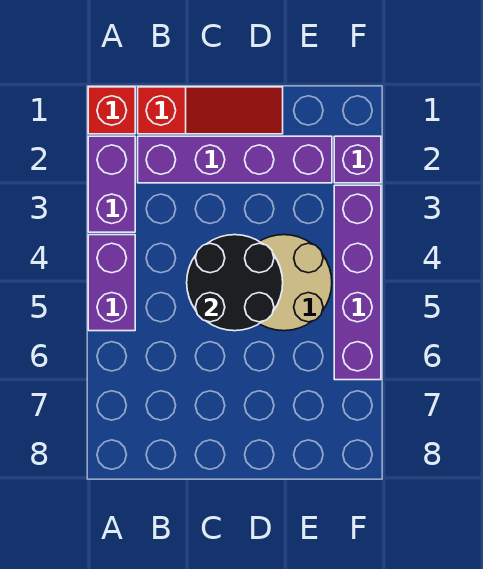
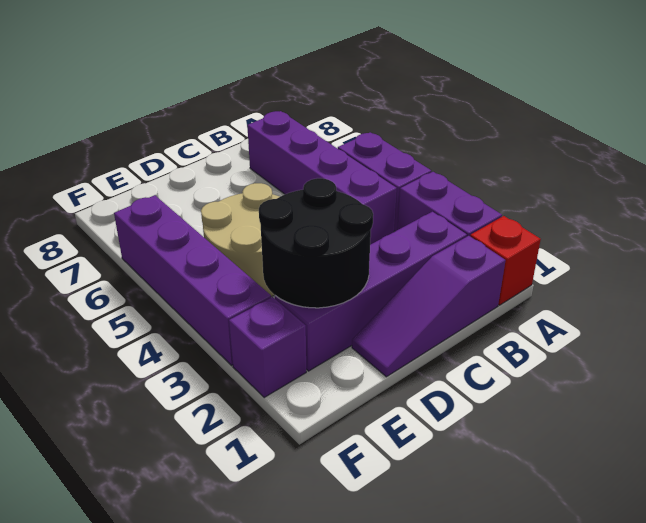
red slope B1:D1 level 1 top B -> purple slope B1:D1 level 1 top B
none -> purple brick B4:B7 level 1
black round brick C4:D5 level 2 -> black round brick D2:E3 level 2

